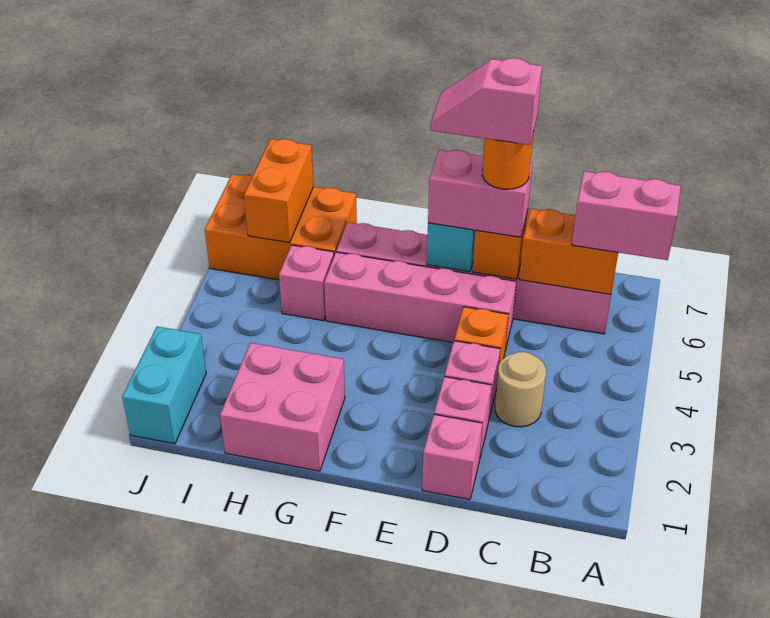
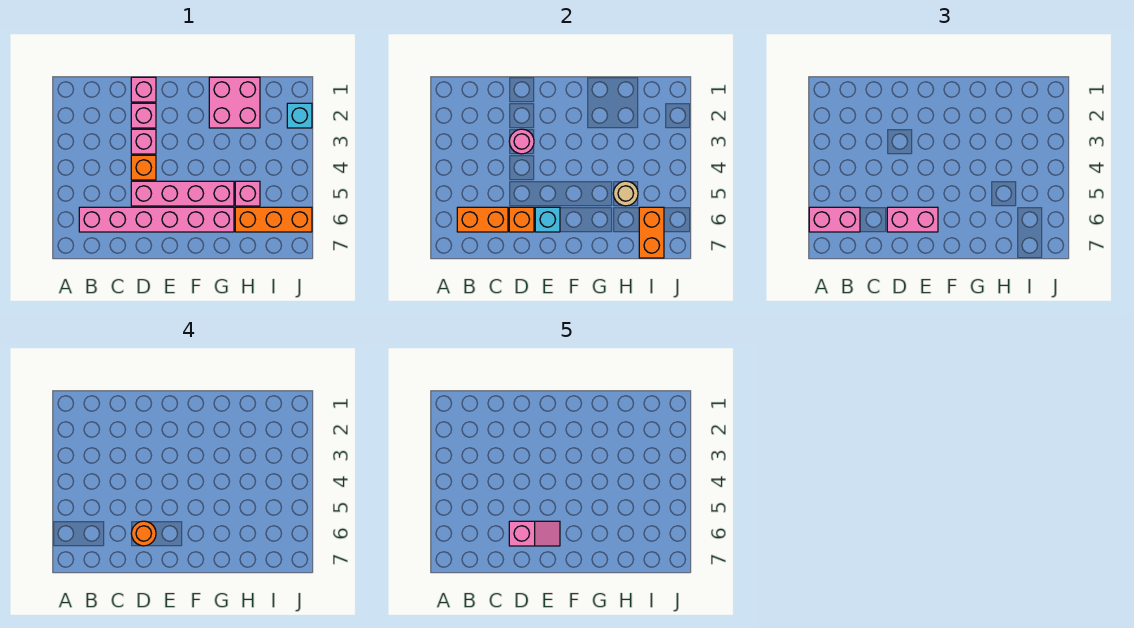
tan round brick C3 level 1 -> tan round brick H5 level 2
none -> pink round brick D3 level 2
orange brick H6:J7 level 1 -> orange brick H6:J6 level 1
cyan brick J1:J2 level 1 -> cyan brick J2 level 1

